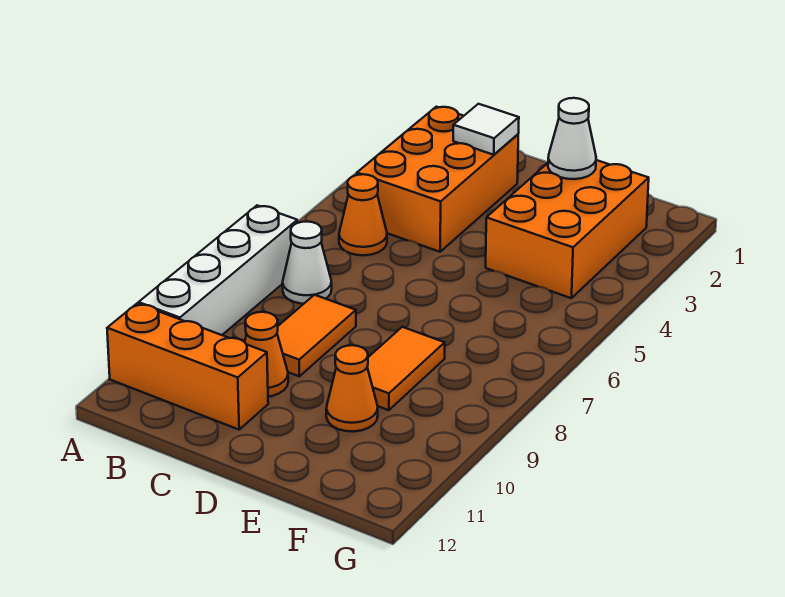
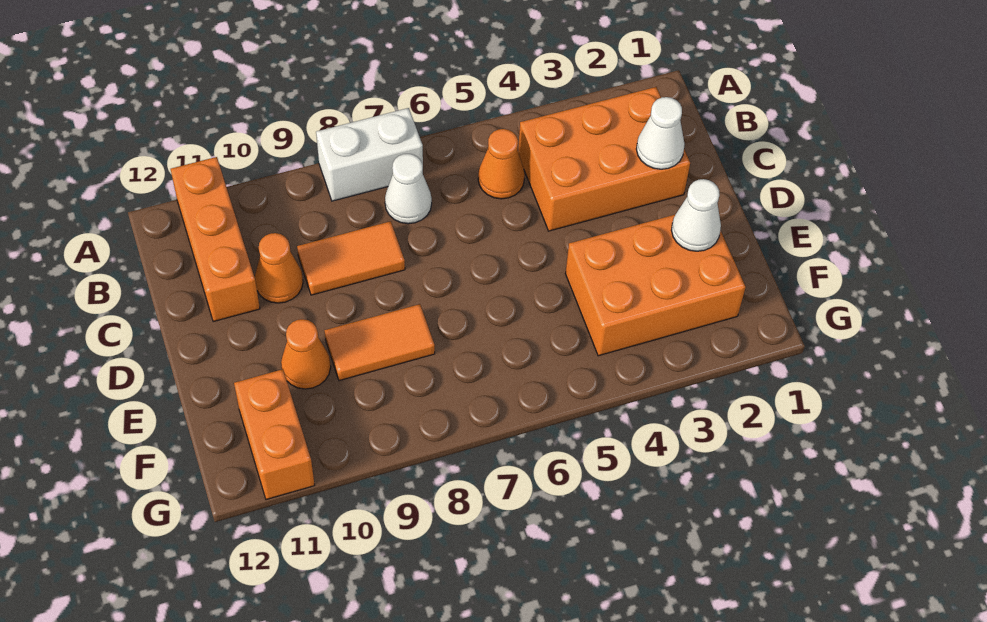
white brick A7:A10 level 1 -> white brick A7:A8 level 1
white tile C2 level 2 -> white cone C2 level 2
none -> orange brick F11:G11 level 1

